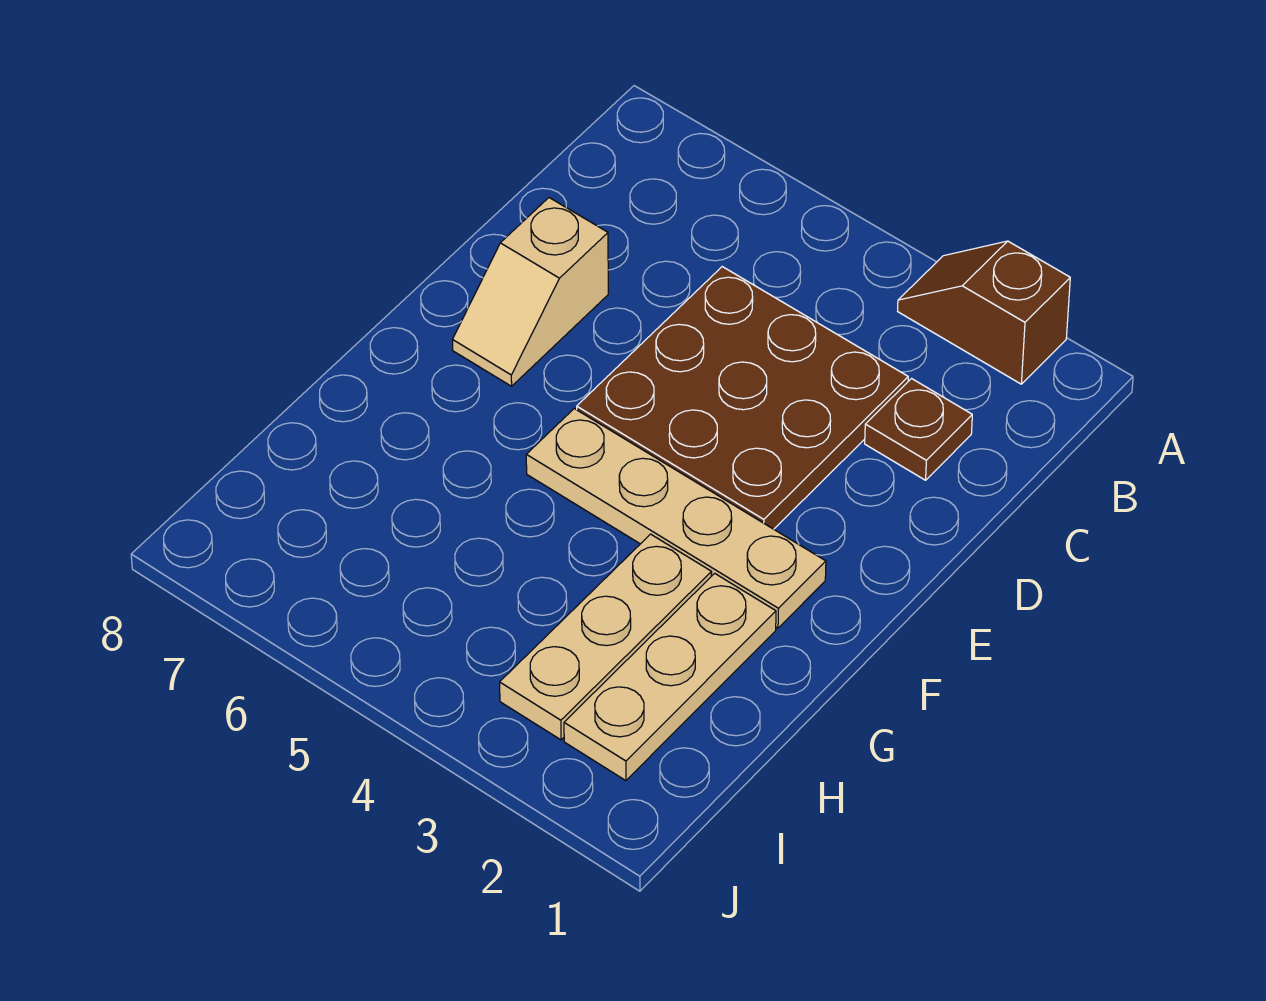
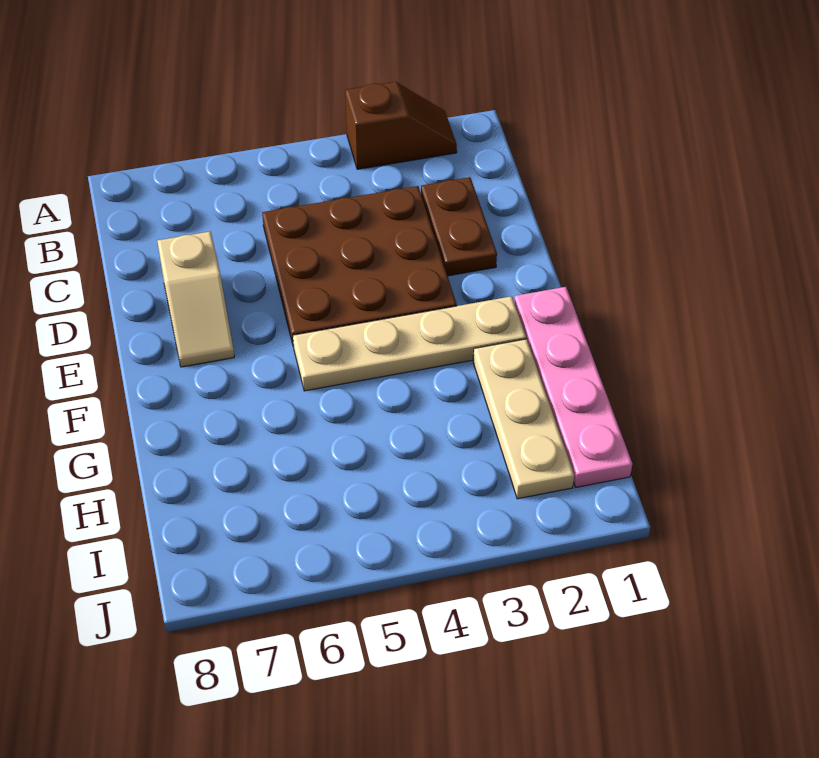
brown slope A2:A3 level 1 top 2 -> brown slope A2:A3 level 1 top 3
brown plate C2 level 1 -> brown plate C2:D2 level 1
none -> pink plate F1:I1 level 1
tan plate G3:I3 level 1 -> none

